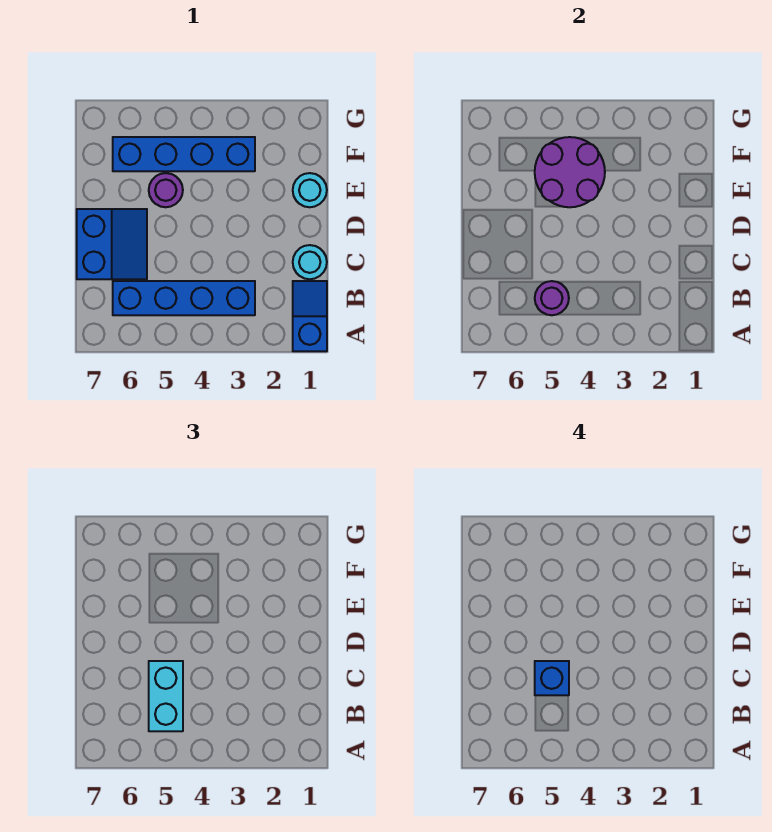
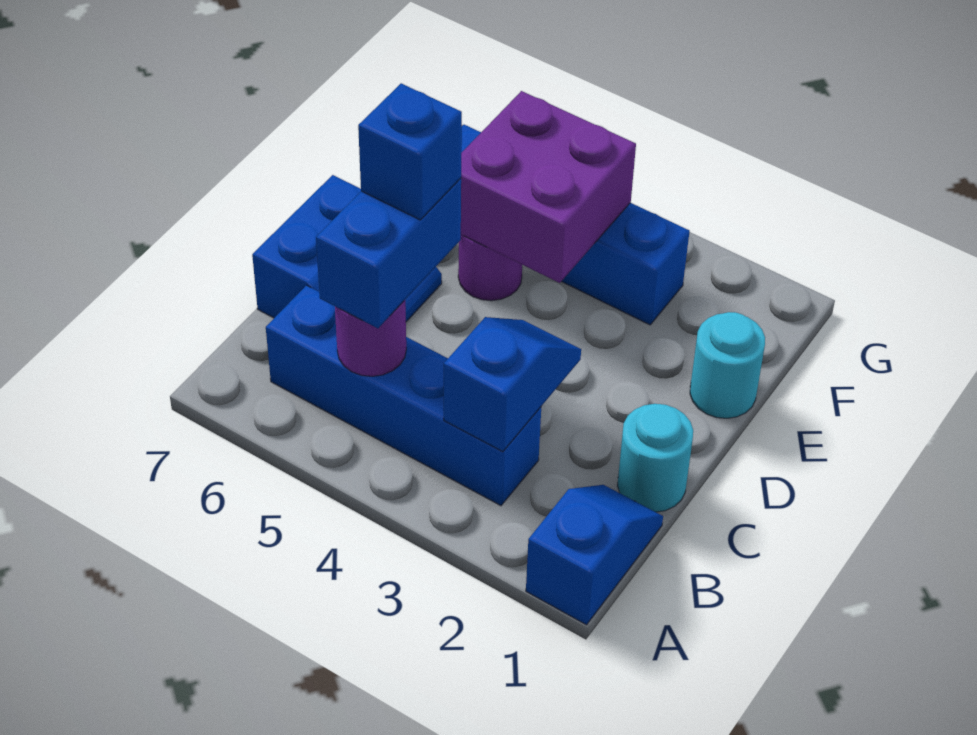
none -> blue slope B3:C3 level 2 top B
cyan brick B5:C5 level 3 -> blue brick B5:C5 level 3
purple round brick E4:F5 level 2 -> purple brick E4:F5 level 2

